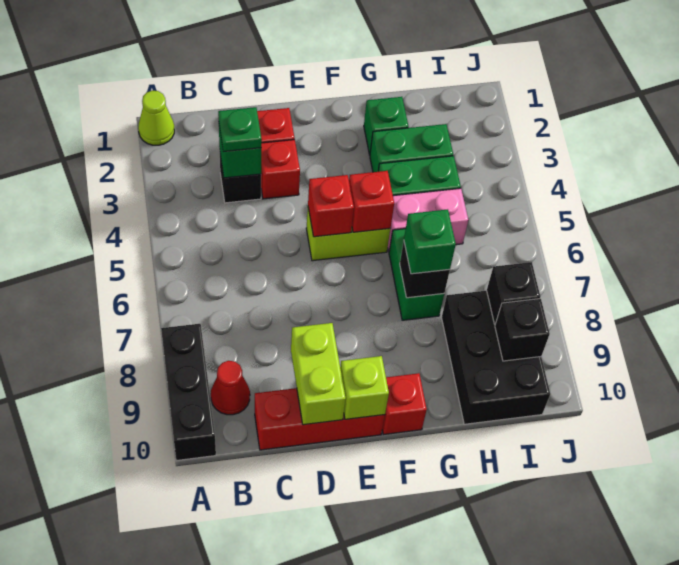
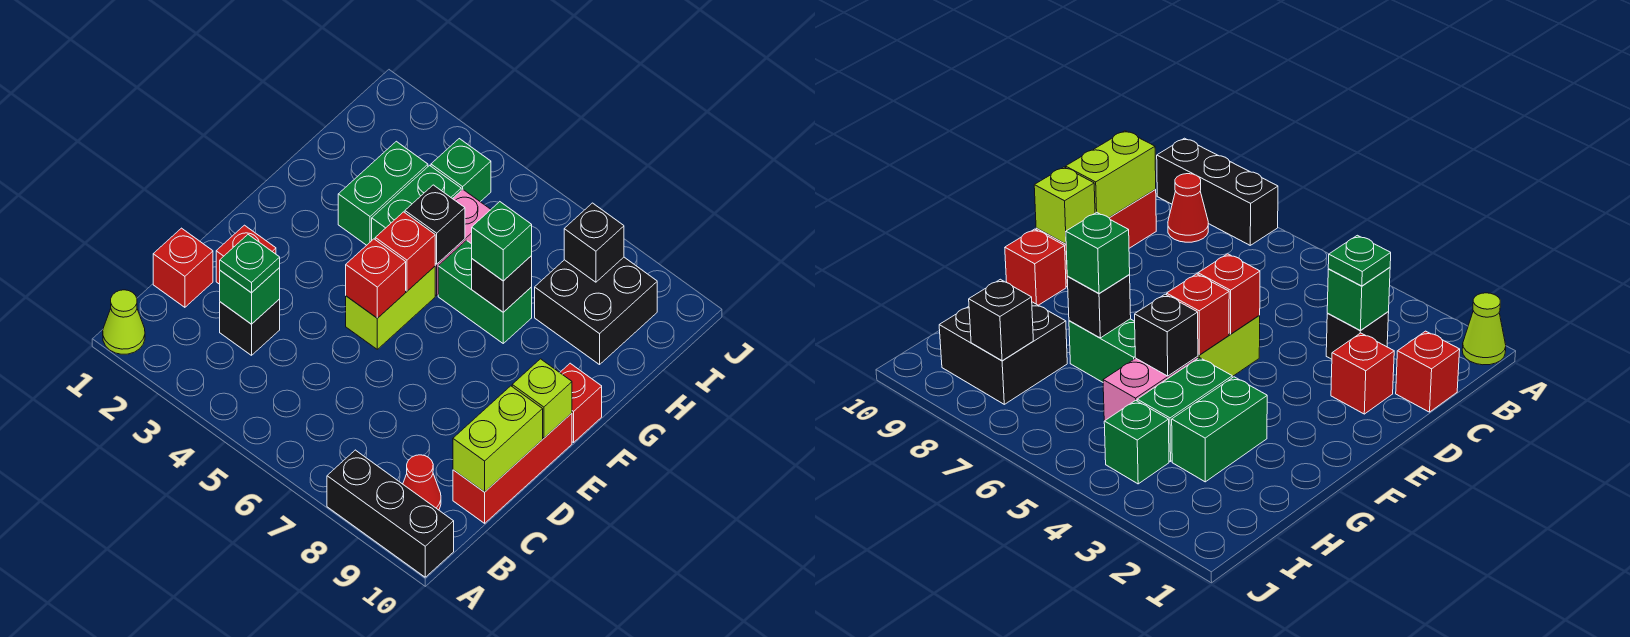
red brick D3 level 1 -> red brick C1 level 1
lime brick D9:D10 level 2 -> lime brick C10:D10 level 2
green brick G2 level 1 -> green brick I4 level 1
black brick H8:I10 level 1 -> black brick H8:I9 level 1
black brick I9 level 2 -> black brick G5 level 2

